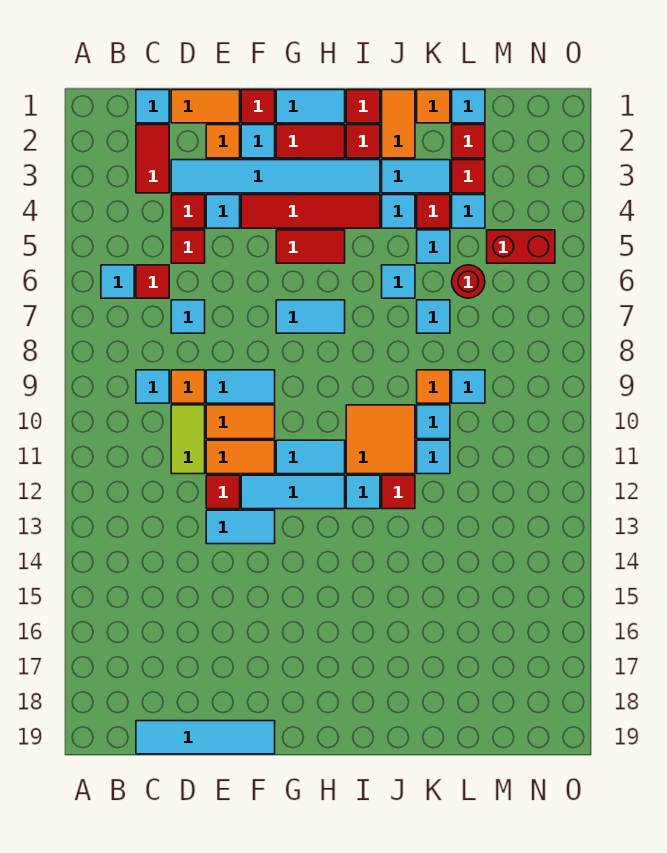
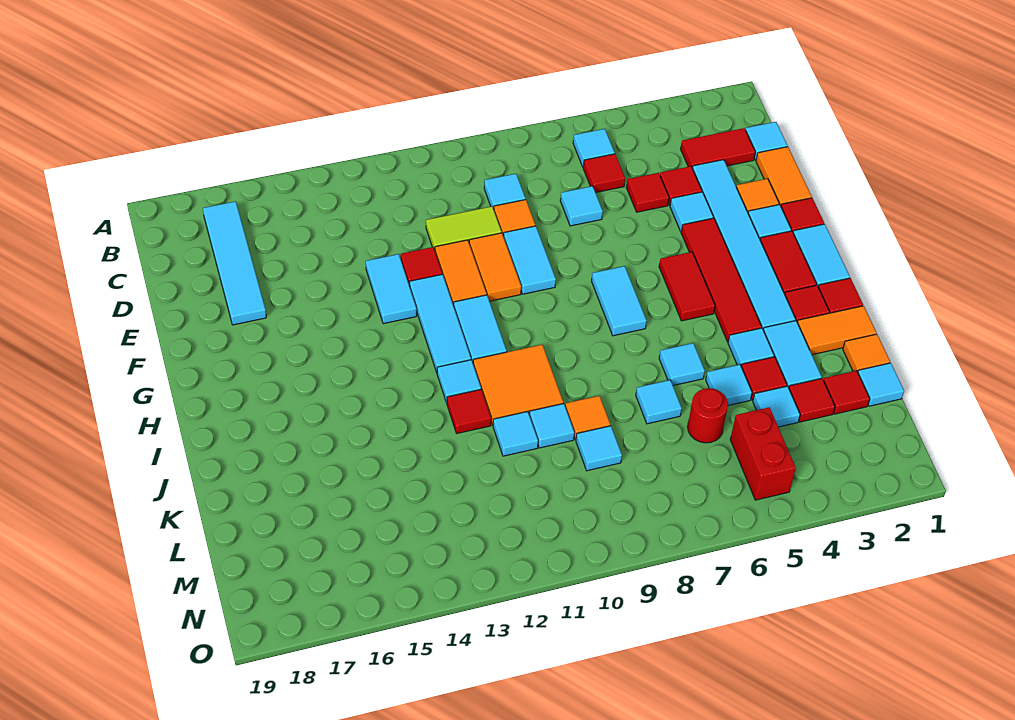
cyan tile C19:F19 level 1 -> cyan tile B17:E17 level 1

